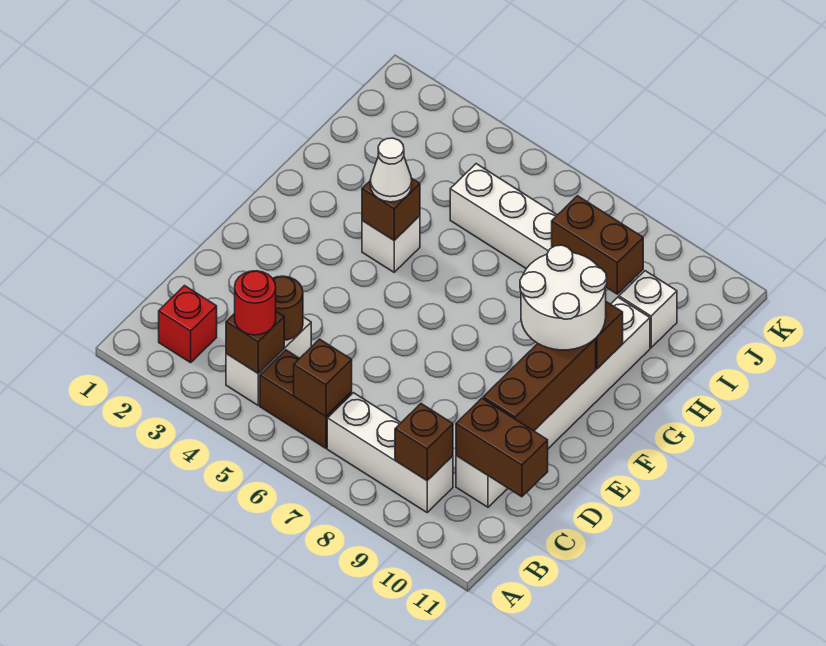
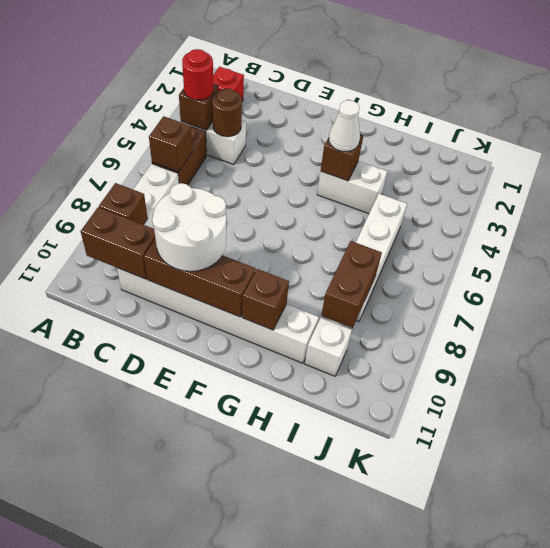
brown brick C10:C11 level 2 -> brown brick B10:C10 level 2
white round brick F9:G10 level 3 -> white round brick D9:E10 level 3
white brick G4 level 1 -> white brick G4:H4 level 1

